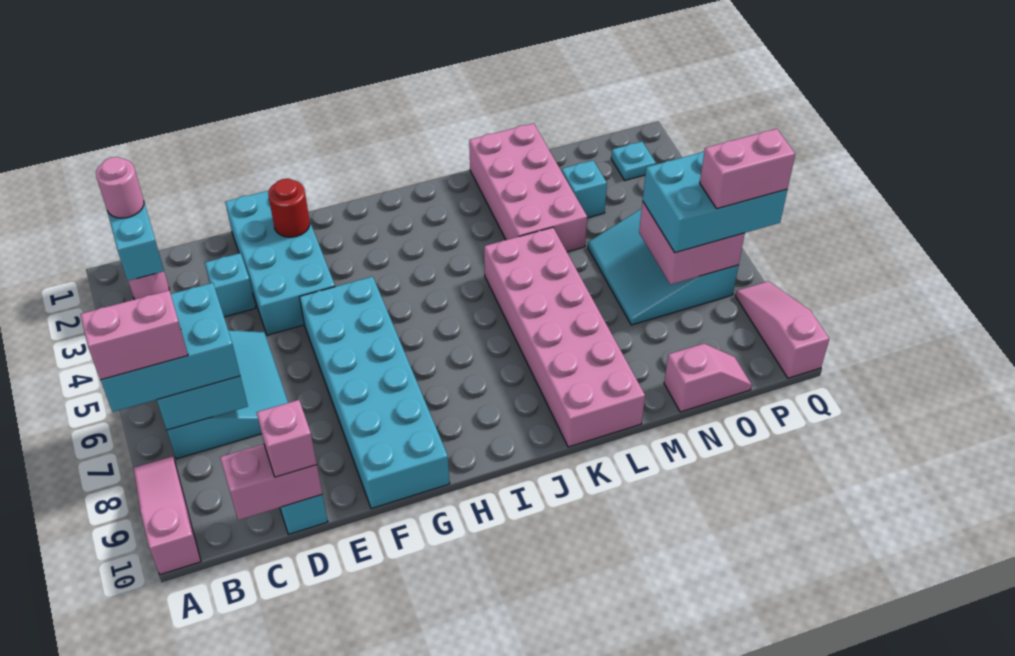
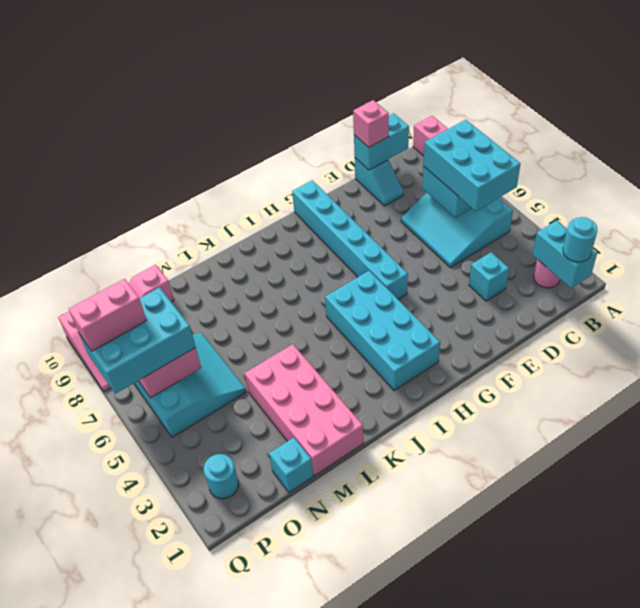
cyan brick A6:C7 level 3 -> cyan brick B5:C7 level 3
pink brick A7:B7 level 4 -> none
pink round brick B1 level 3 -> cyan round brick B1 level 3
pink brick C10:D10 level 2 -> cyan brick C10:D10 level 2
cyan brick E1:F4 level 1 -> cyan brick H2:I5 level 1
red round brick F2 level 2 -> none
cyan brick F5:G10 level 1 -> cyan brick G5:G10 level 1
pink brick K5:L10 level 1 -> none
cyan brick N3 level 1 -> cyan brick N1 level 1
cyan plate P2 level 1 -> cyan round brick P2 level 1

